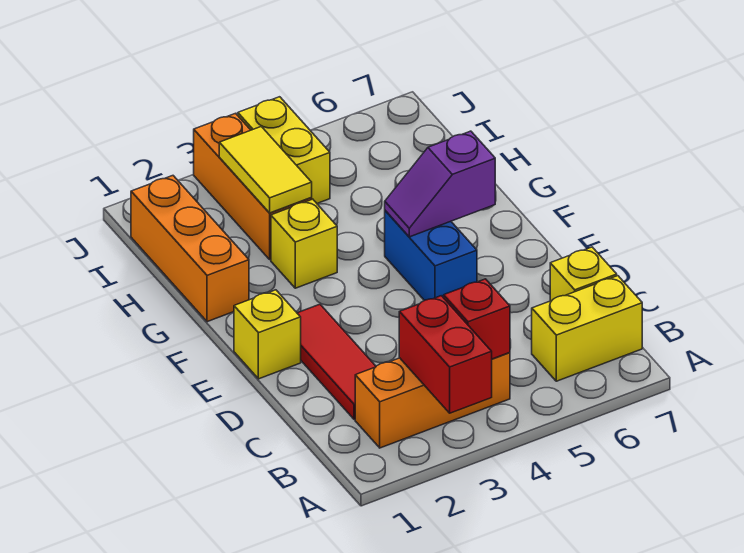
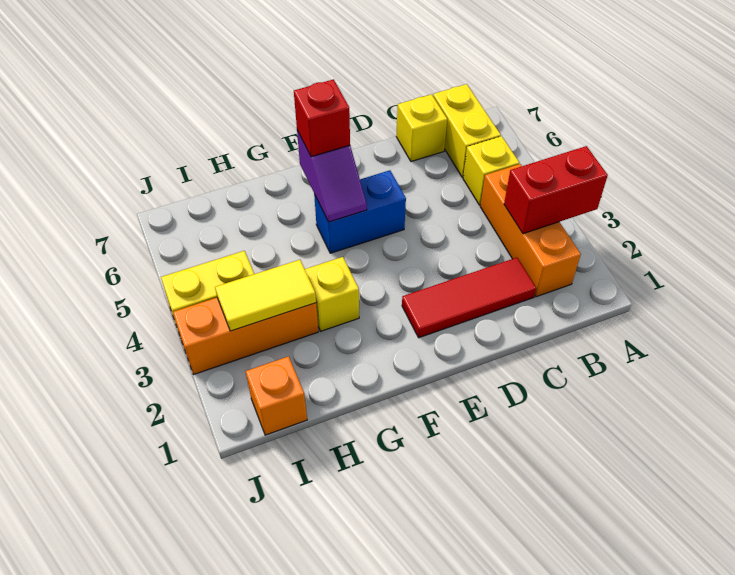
red brick B4 level 2 -> red brick F6 level 3
yellow brick E1 level 1 -> yellow brick B5 level 1
orange brick G1:I1 level 1 -> orange brick I1 level 1

